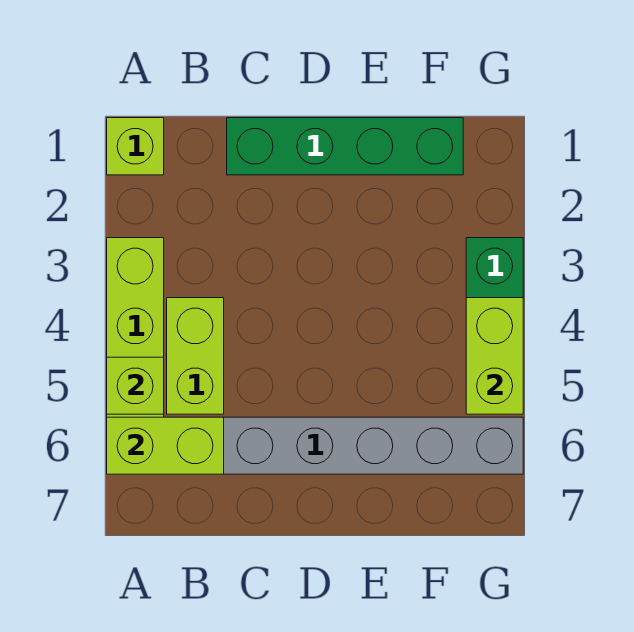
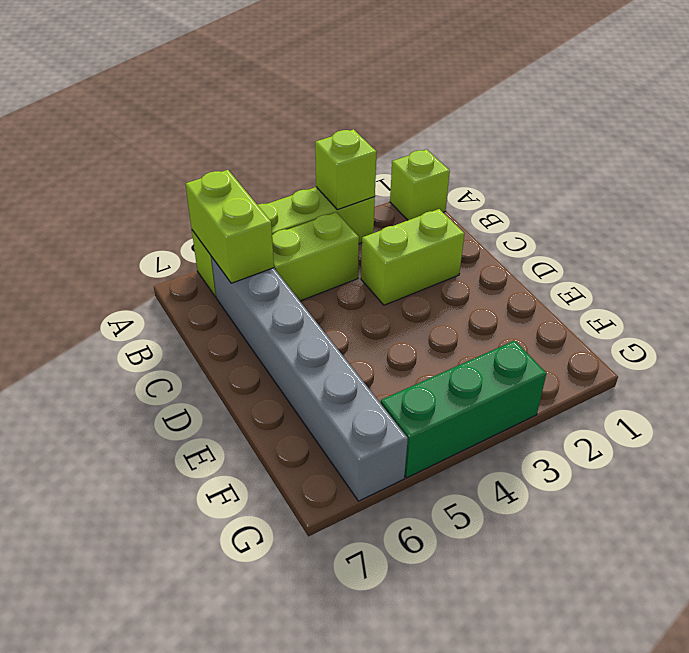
lime brick A5 level 2 -> lime brick A3 level 2
green brick C1:F1 level 1 -> none
lime brick G4:G5 level 2 -> lime brick C2:C3 level 1

